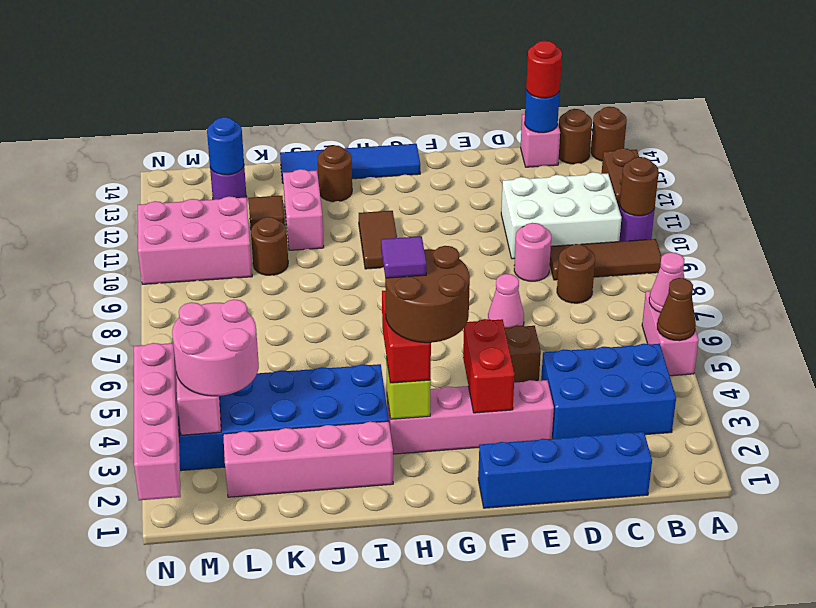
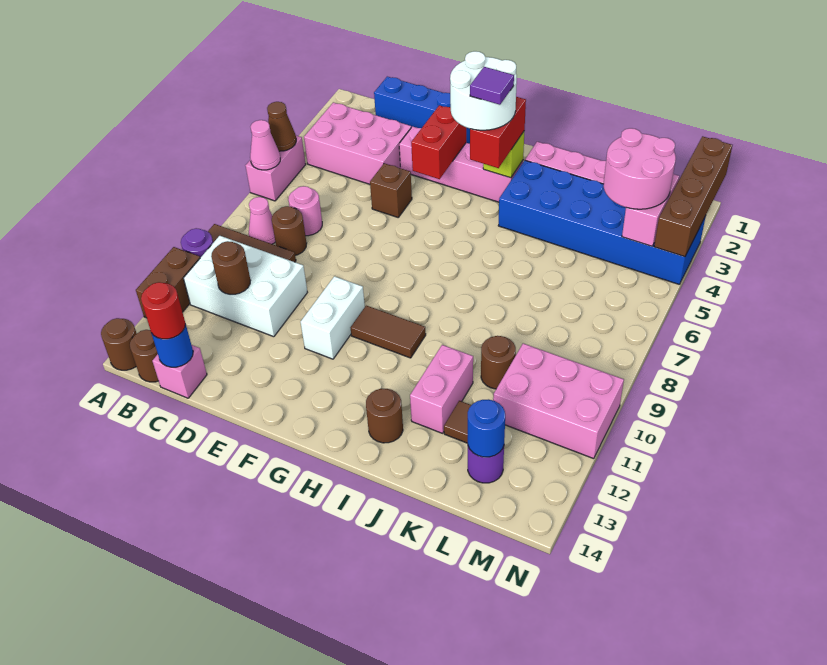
brown round brick A10 level 2 -> brown round brick C11 level 2
blue brick B3:D4 level 1 -> pink brick B3:D4 level 1
pink round brick D9 level 1 -> pink round brick C7 level 1
pink cone E7 level 1 -> pink cone B8 level 1
none -> white brick F10:F11 level 1
brown round brick G3:H4 level 4 -> white round brick G3:H4 level 4
blue tile G14:J14 level 1 -> none
brown tile H10:H11 level 1 -> brown tile G10:H10 level 1
pink brick N1:N4 level 2 -> brown brick N1:N4 level 2

